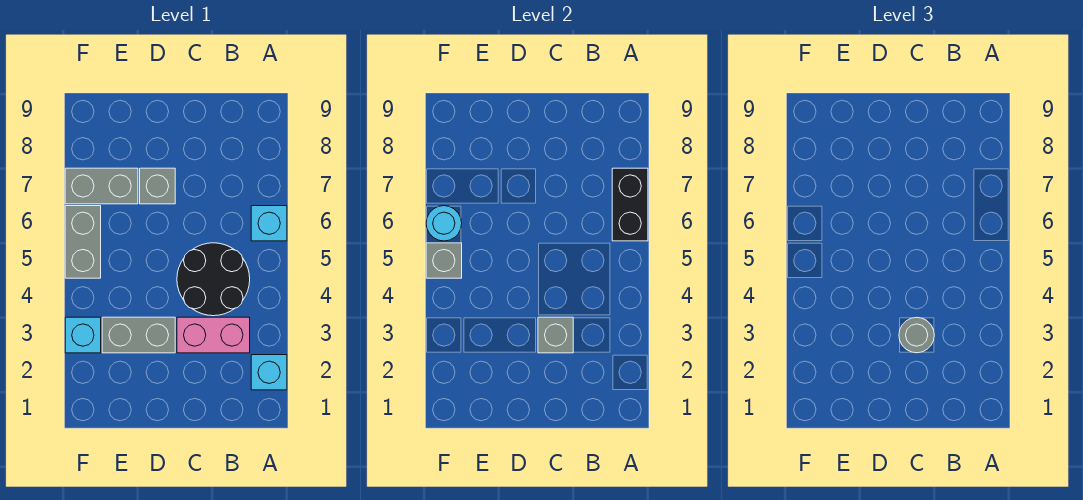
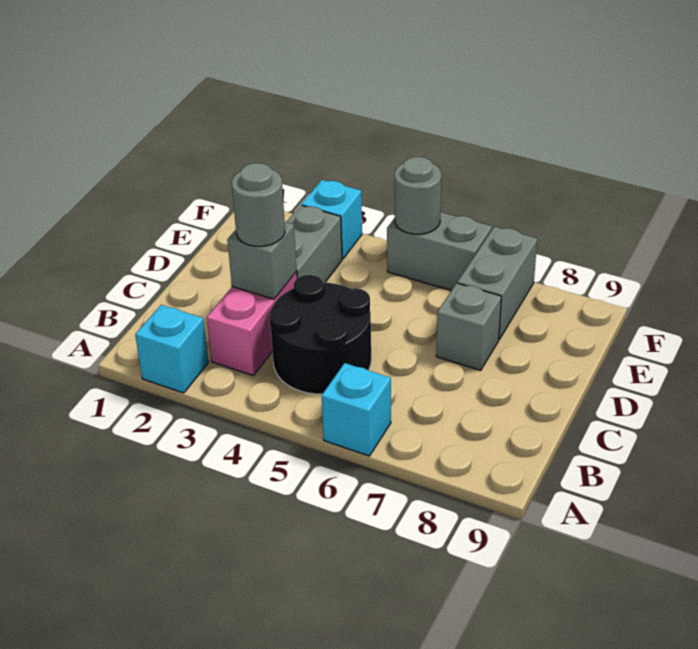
black brick A6:A7 level 2 -> none
grey brick F5 level 2 -> grey round brick F5 level 2
cyan round brick F6 level 2 -> none

